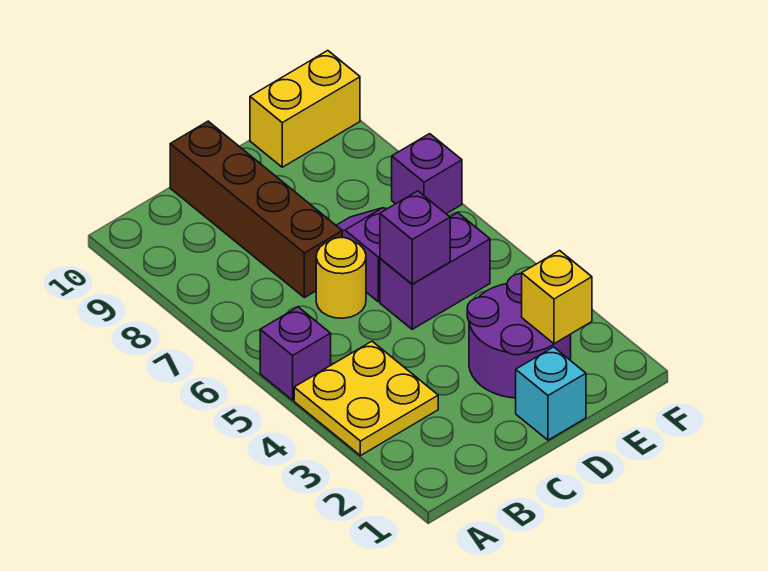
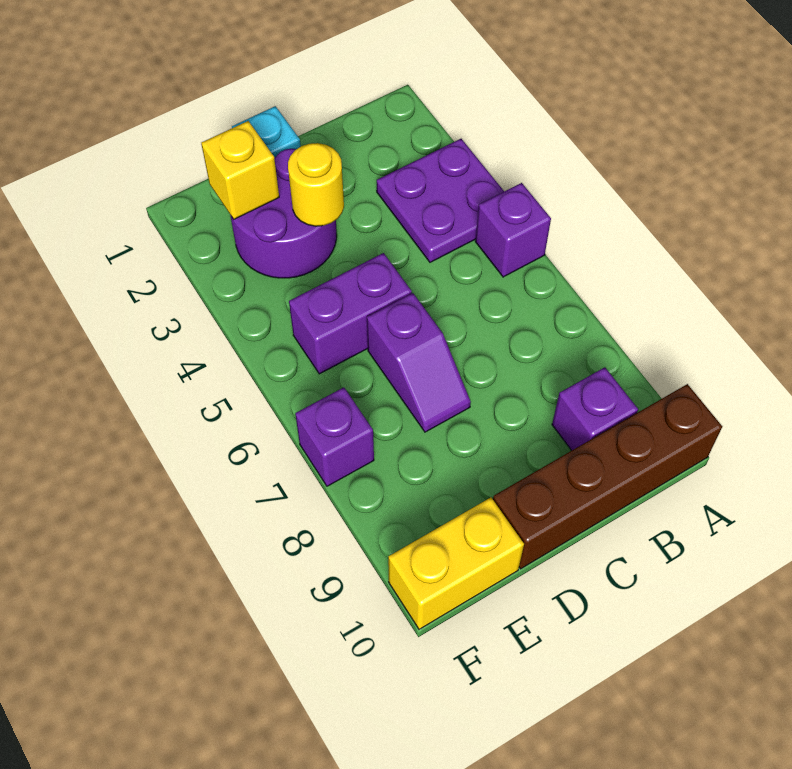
yellow plate A3:B4 level 1 -> purple plate A3:B4 level 1
yellow round brick C6 level 1 -> yellow round brick D3 level 2
brown brick C7:C10 level 1 -> brown brick A10:D10 level 1
purple brick D5 level 2 -> purple brick B9 level 1

